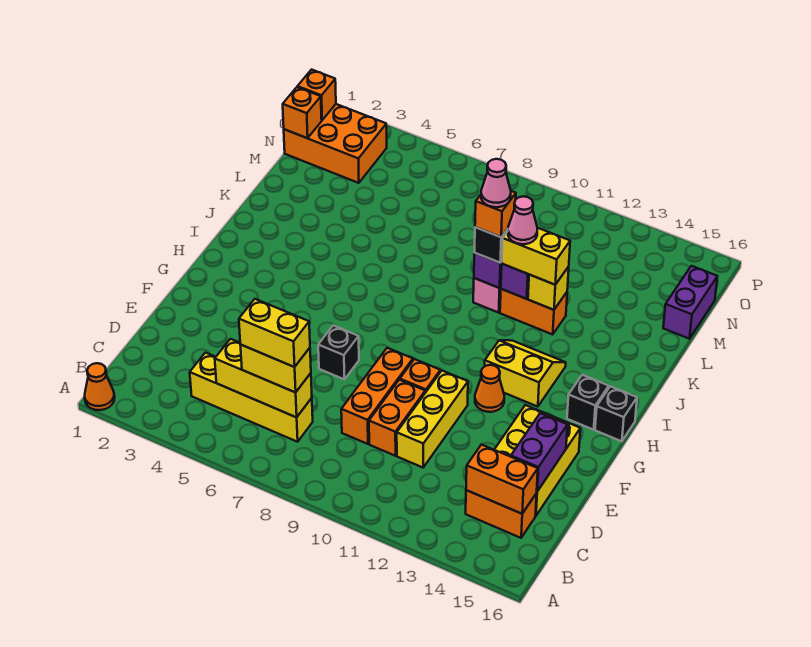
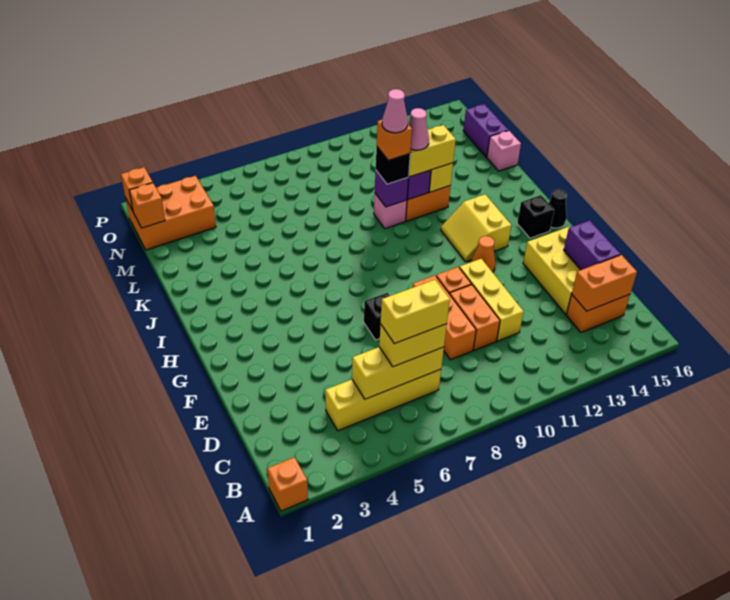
orange cone A1 level 1 -> orange brick A1 level 1
yellow slope H12:I13 level 1 top H -> yellow slope H12:I13 level 1 top 13
black brick H16 level 1 -> black cone H16 level 1
none -> pink brick L16 level 1

